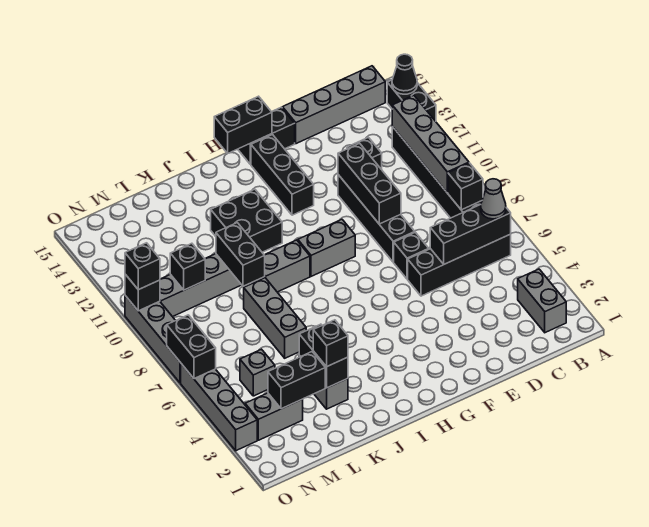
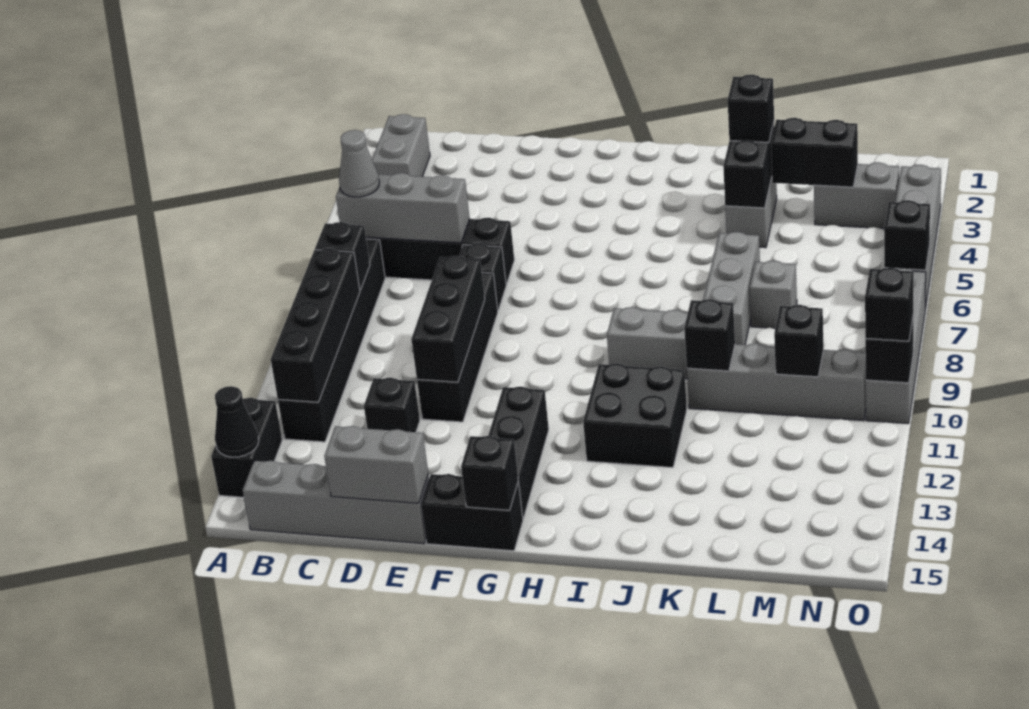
black brick B6:D6 level 2 -> grey brick B6:D6 level 2
grey brick B9:B12 level 2 -> black brick B9:B12 level 2
grey brick G9:H9 level 1 -> grey brick D15:E15 level 2
black brick G15:H15 level 2 -> black brick G15 level 2
black brick K9:K10 level 2 -> black brick K10 level 2
grey brick M5 level 1 -> grey brick L7 level 1
black brick O6:O7 level 2 -> black brick O6 level 2

